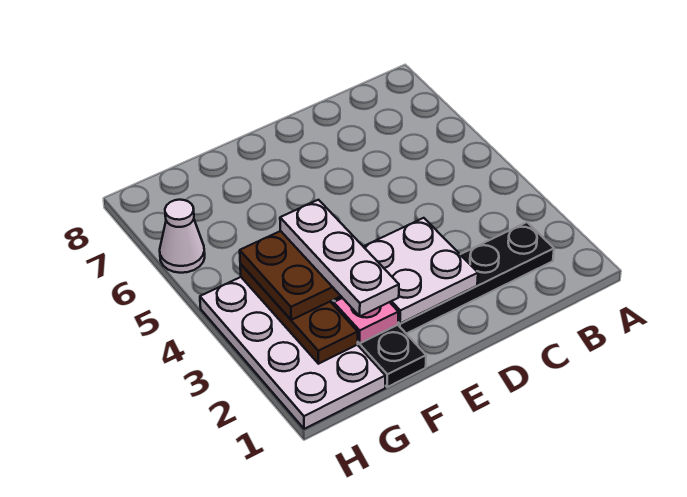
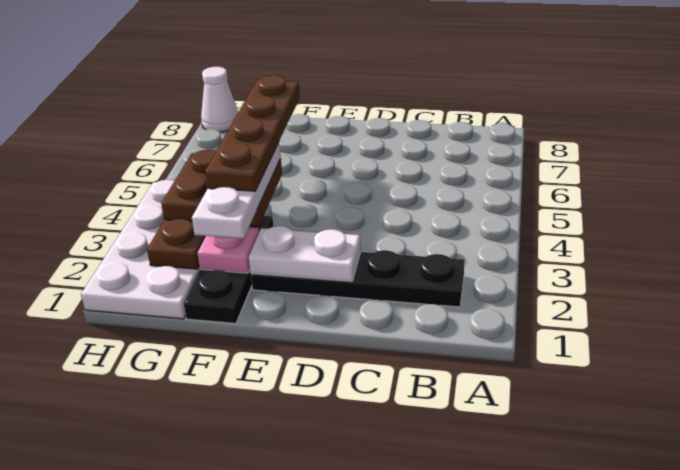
white plate D2:E3 level 2 -> white plate D2:E2 level 2
none -> brown plate F3:F6 level 5
white cone H6 level 1 -> white cone H8 level 1

